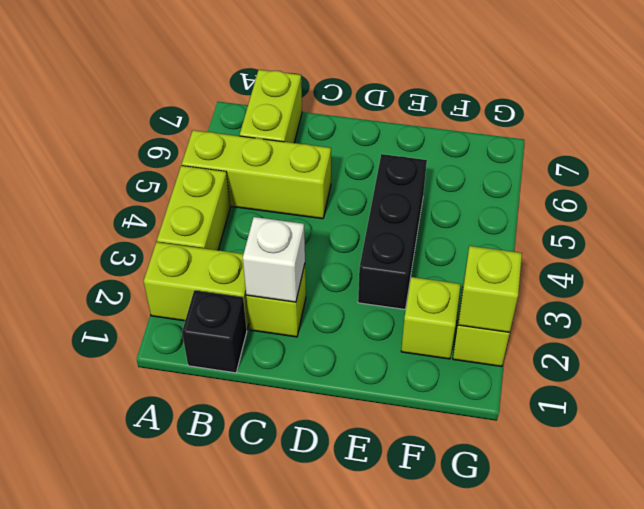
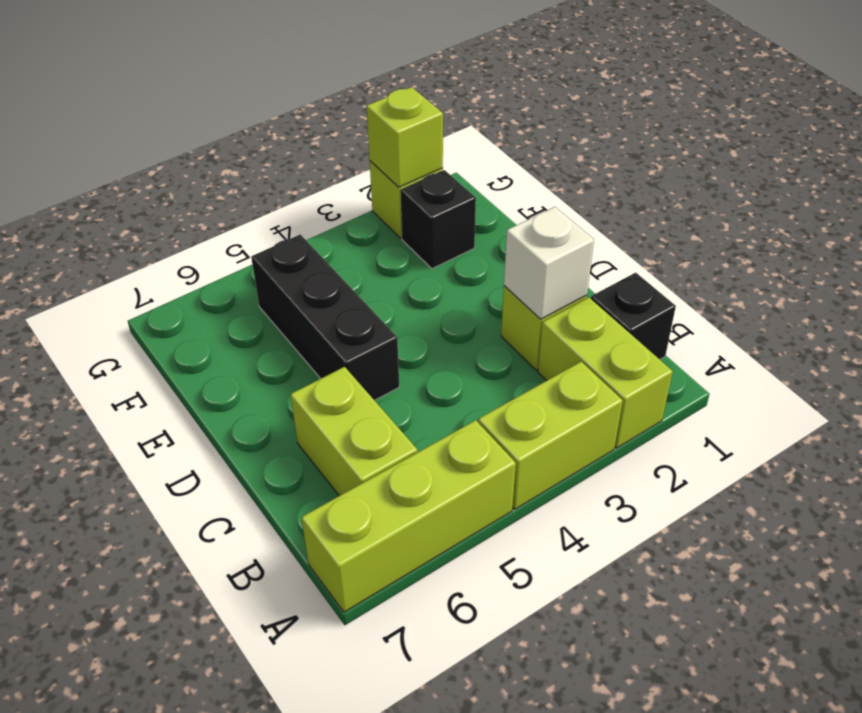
lime brick A5:C5 level 1 -> lime brick A5:A7 level 1
lime brick B6:B7 level 1 -> lime brick B6:C6 level 1
black brick E3:E5 level 1 -> black brick D5:F5 level 1
lime brick F2 level 1 -> black brick F2 level 1

